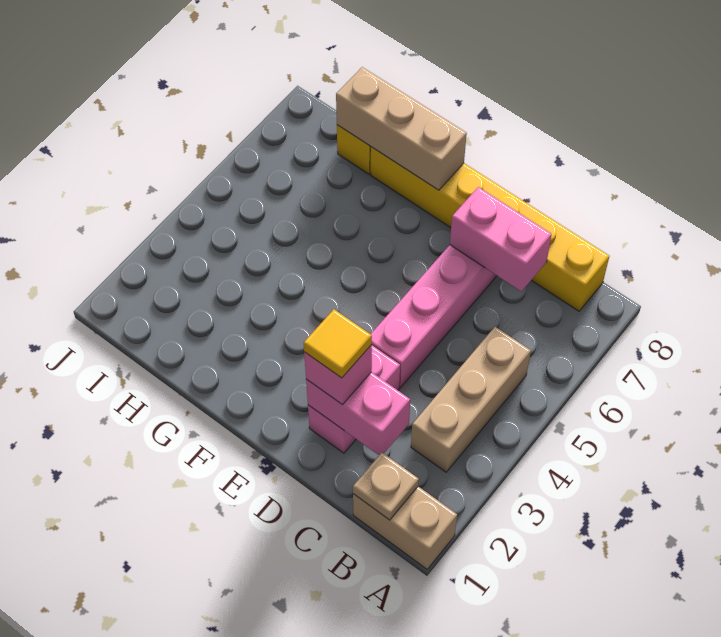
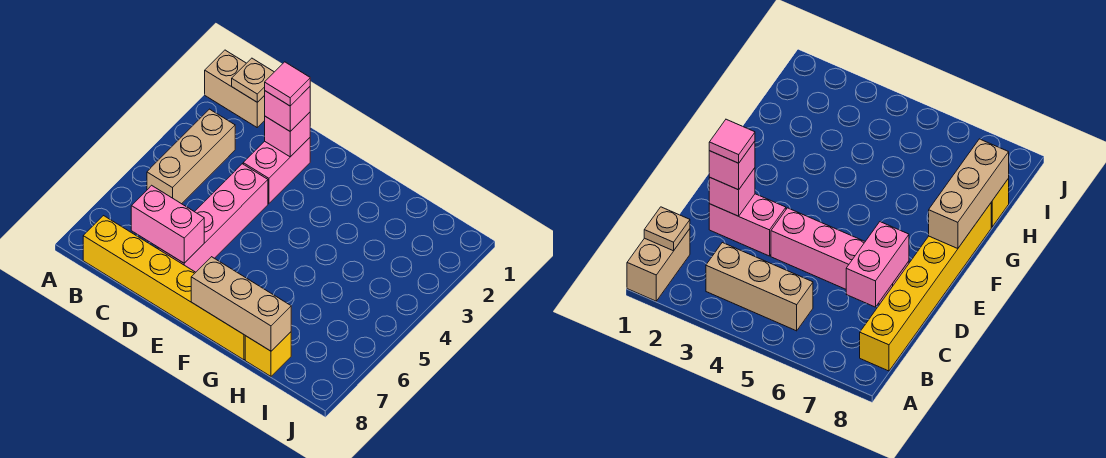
pink brick C2:D2 level 2 -> pink brick D2 level 2
yellow tile D2 level 4 -> pink tile D2 level 4

